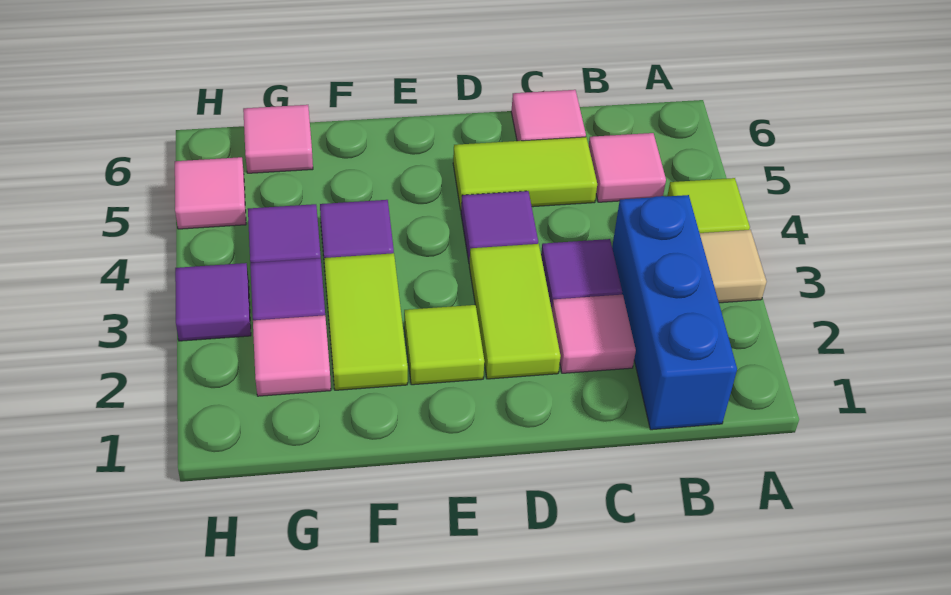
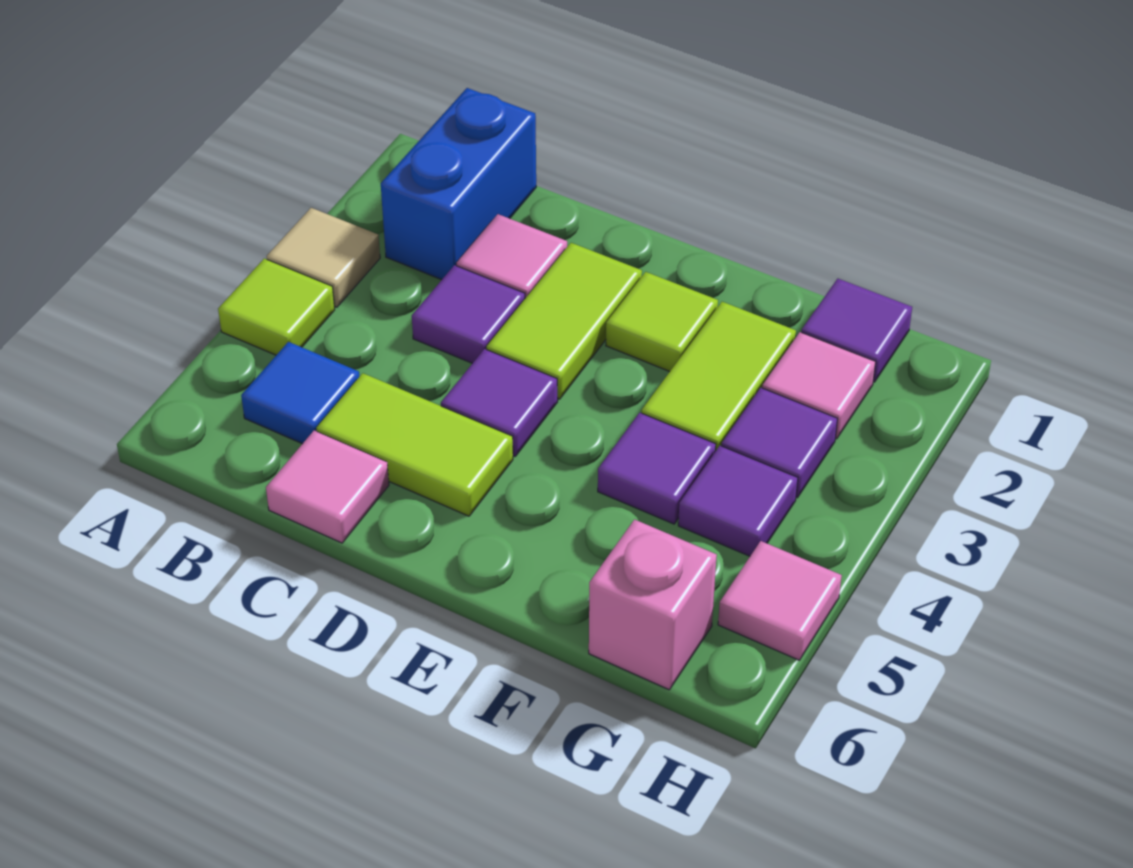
blue brick B1:B3 level 1 -> blue brick B1:B2 level 1
pink tile B5 level 1 -> blue tile B5 level 1
pink tile G6 level 1 -> pink brick G6 level 1
purple tile H3 level 1 -> purple tile G1 level 1

